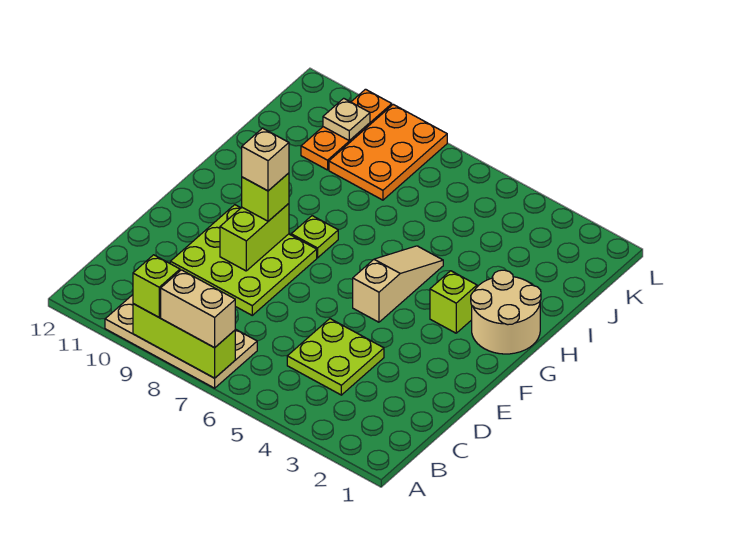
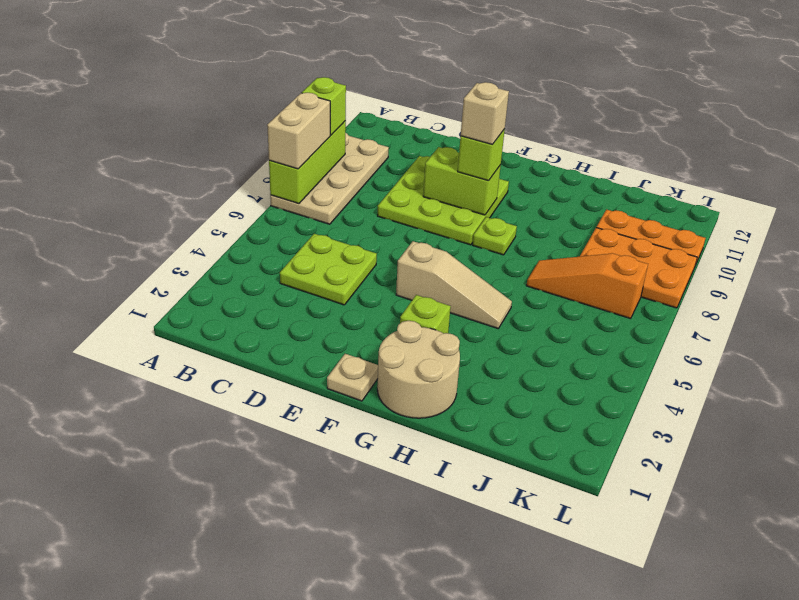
none -> orange slope I7:K7 level 1 top K
tan plate K10 level 2 -> tan plate F1 level 1

